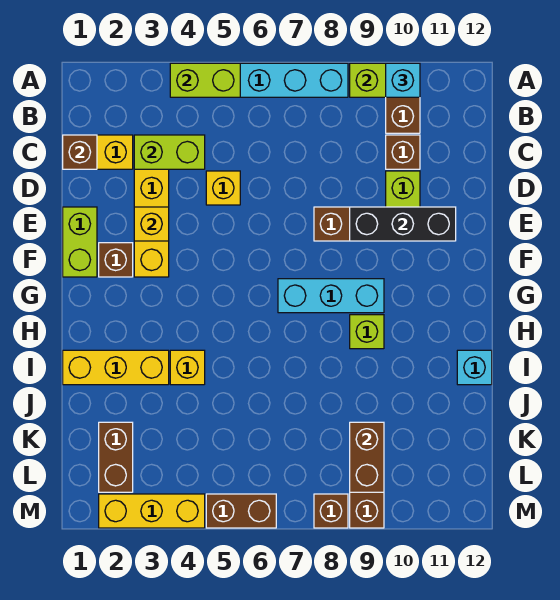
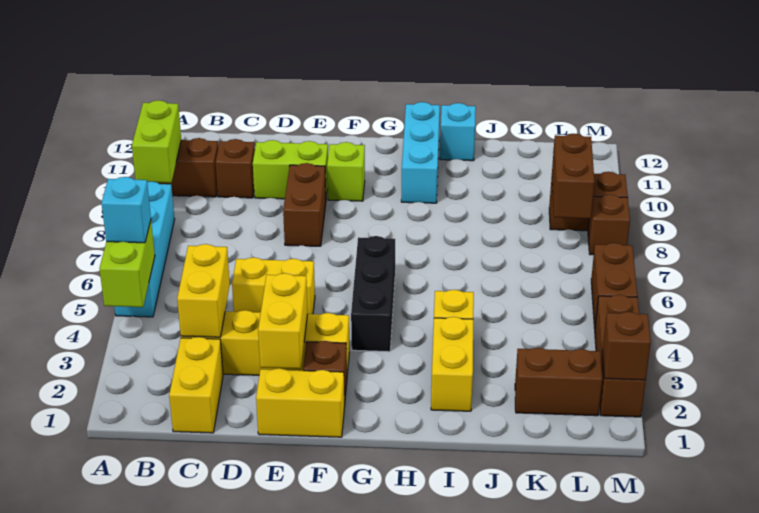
cyan brick A10 level 3 -> cyan brick A5 level 3
brown brick C1 level 2 -> brown brick M2 level 2
lime brick C3:C4 level 2 -> yellow brick C3:C4 level 2
yellow brick D5 level 1 -> yellow brick D5:E5 level 1
lime brick E1:F1 level 1 -> yellow brick E1:F1 level 1
yellow brick E3 level 2 -> yellow brick E2:E3 level 2
black brick E9:E11 level 2 -> black brick G4:G6 level 1
cyan brick G7:G9 level 1 -> cyan brick H10:H12 level 1
lime brick H9 level 1 -> lime brick F10 level 1
yellow brick I1:I3 level 1 -> yellow brick I2:I3 level 1
brown brick K9:L9 level 2 -> brown brick L8:L9 level 2
yellow brick M2:M4 level 1 -> brown brick M2:M4 level 1

